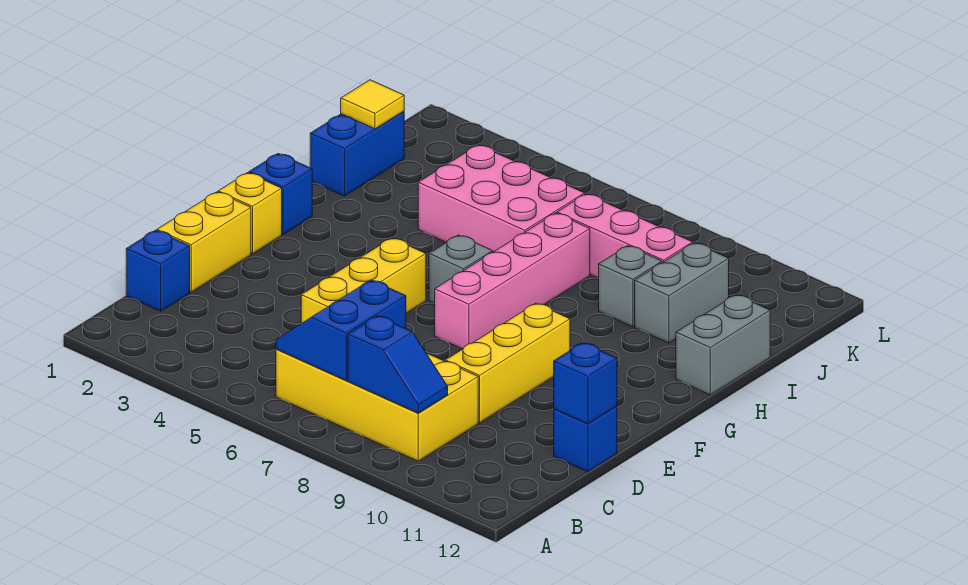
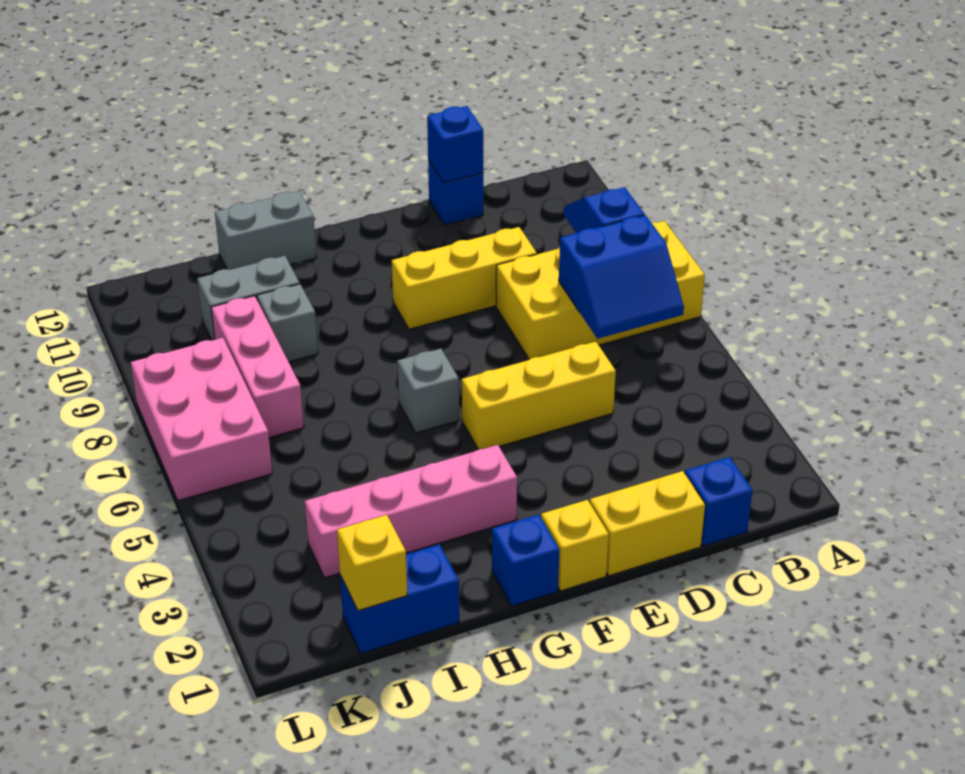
yellow brick B6:C9 level 1 -> yellow brick A7:D8 level 1
pink brick F7:I7 level 1 -> pink brick G3:J3 level 1
pink brick I4:J6 level 1 -> pink brick K6:L8 level 1
yellow tile J1 level 2 -> yellow brick J1 level 2

